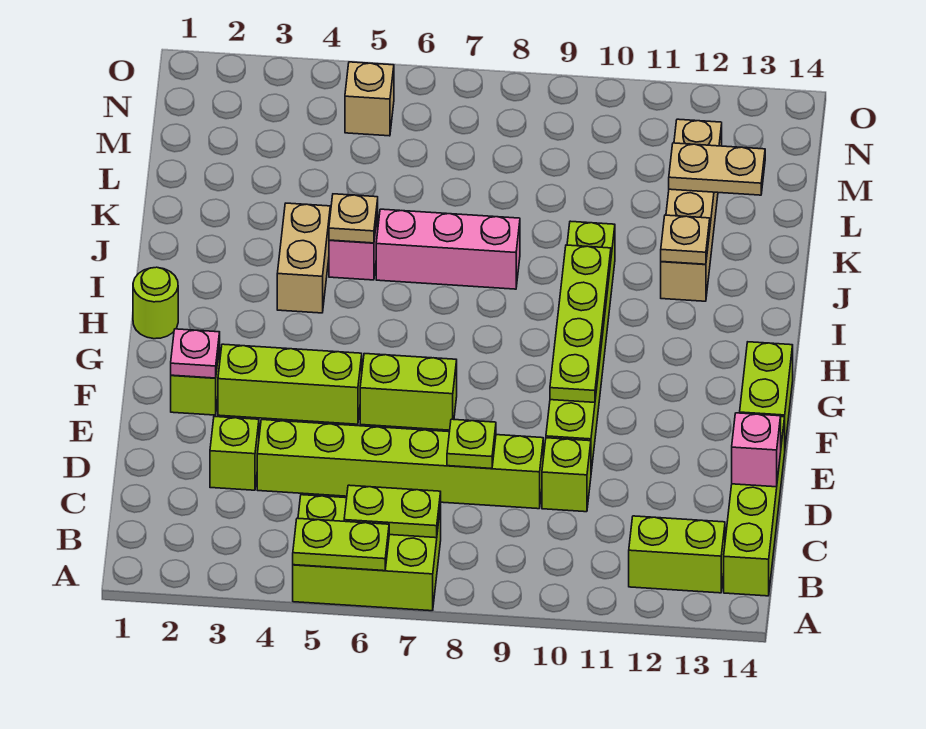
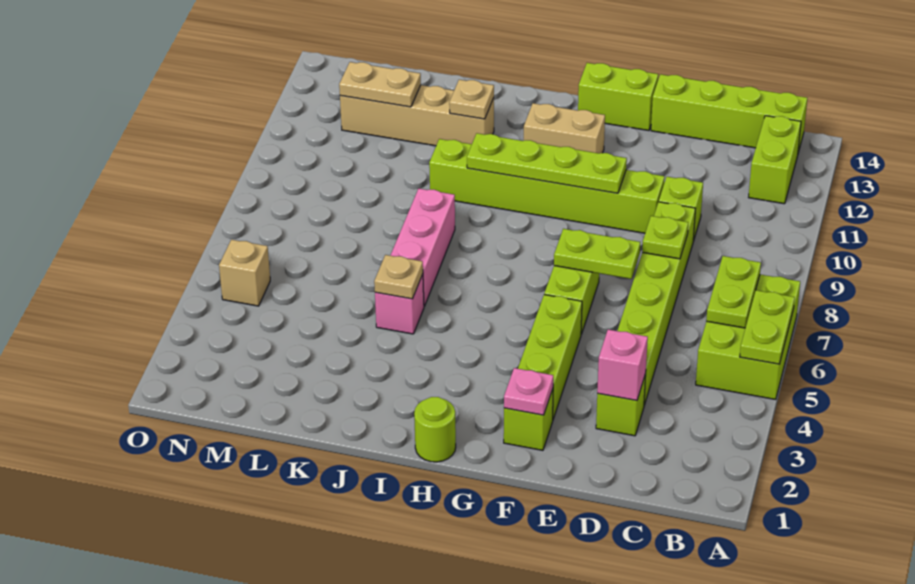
pink brick D14 level 2 -> pink brick D3 level 2
none -> lime plate E7:F7 level 2
tan brick I4:J4 level 1 -> tan brick G12:H12 level 1
tan plate L12:L13 level 2 -> tan plate L12:M12 level 2

